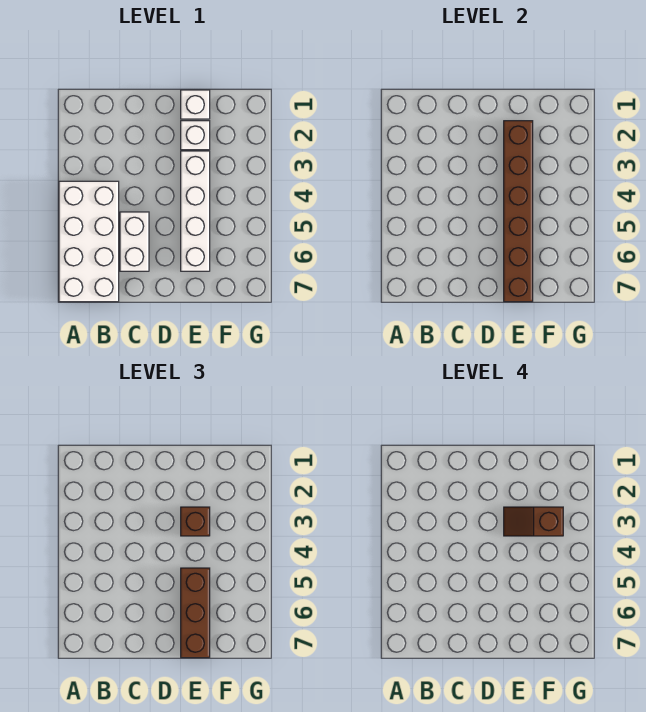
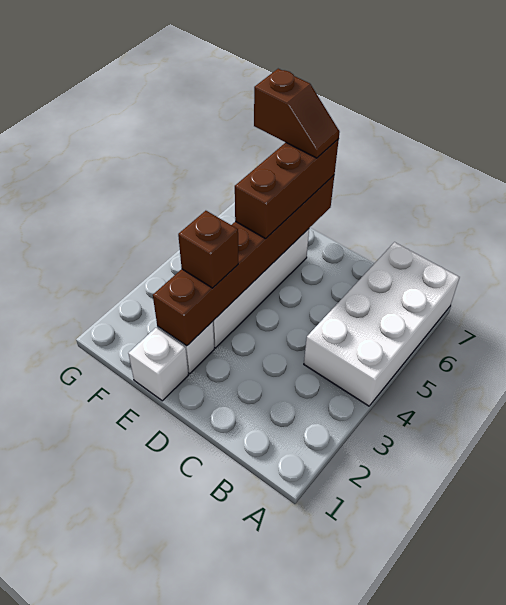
white brick C5:C6 level 1 -> none
brown slope E3:F3 level 4 top F -> brown slope E7:F7 level 4 top F

